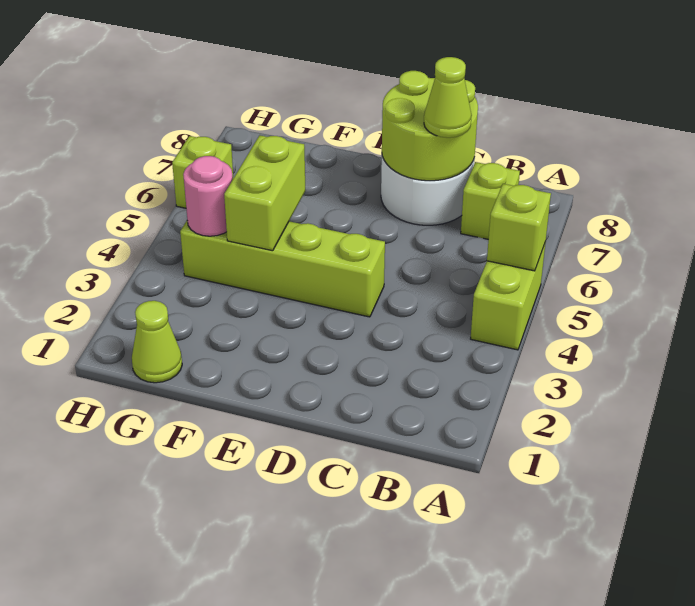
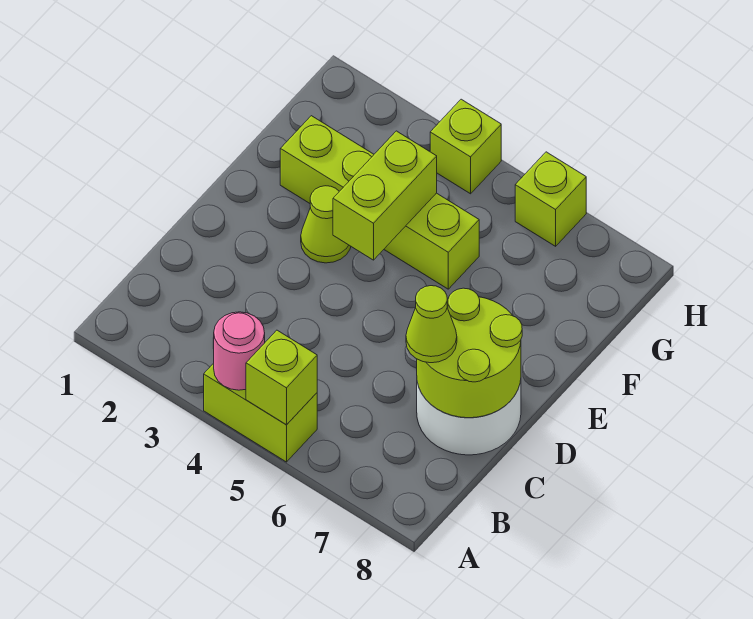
lime brick B7 level 1 -> lime brick H4 level 1
lime brick D4:G4 level 1 -> lime brick F2:F5 level 1
lime brick F4:F5 level 2 -> lime brick E4:F4 level 2
lime cone G1 level 1 -> lime cone E3 level 1
pink round brick G4 level 2 -> pink round brick A4 level 2

